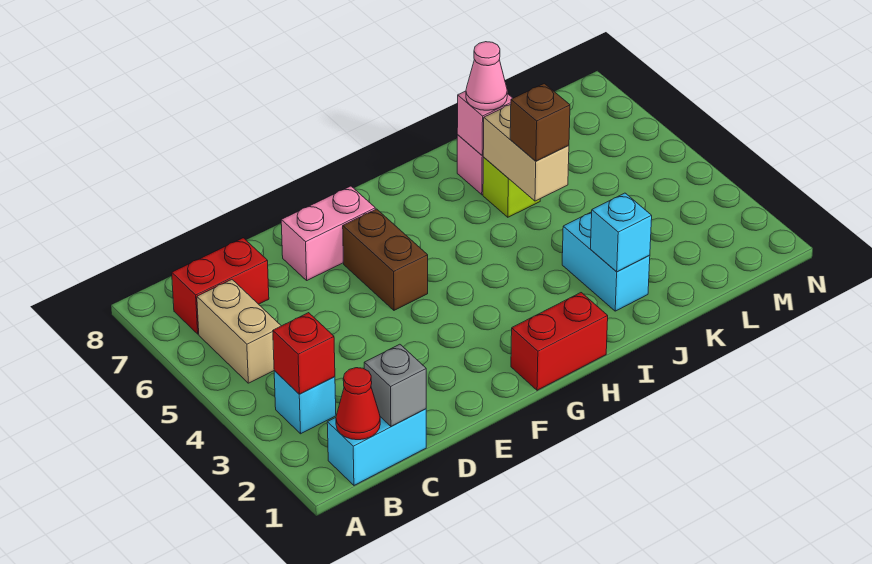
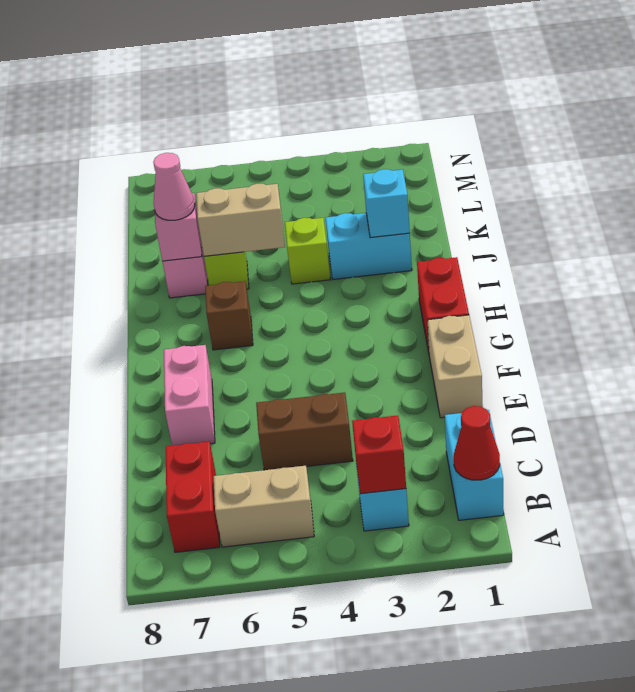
grey brick C1 level 2 -> none
none -> tan brick E1:F1 level 1
brown brick F5:F6 level 1 -> brown brick D4:D5 level 1
none -> lime brick J4 level 1
brown brick J5 level 3 -> brown brick H6 level 1

